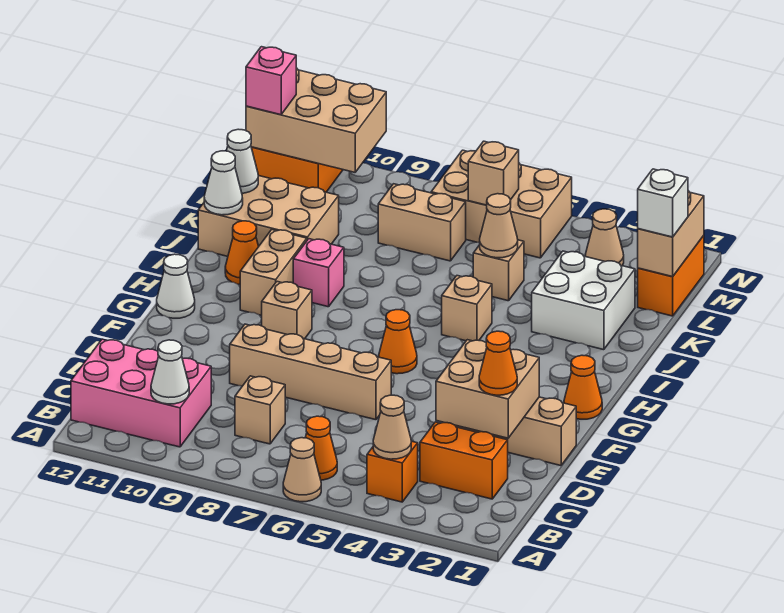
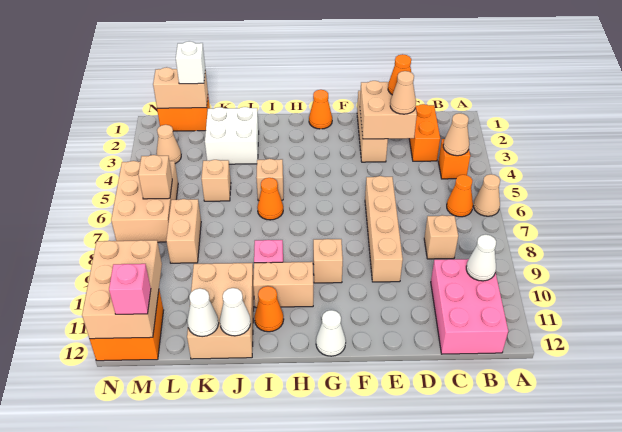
orange cone G6 level 1 -> orange cone I6 level 1
tan cone K5 level 2 -> tan cone D3 level 3

